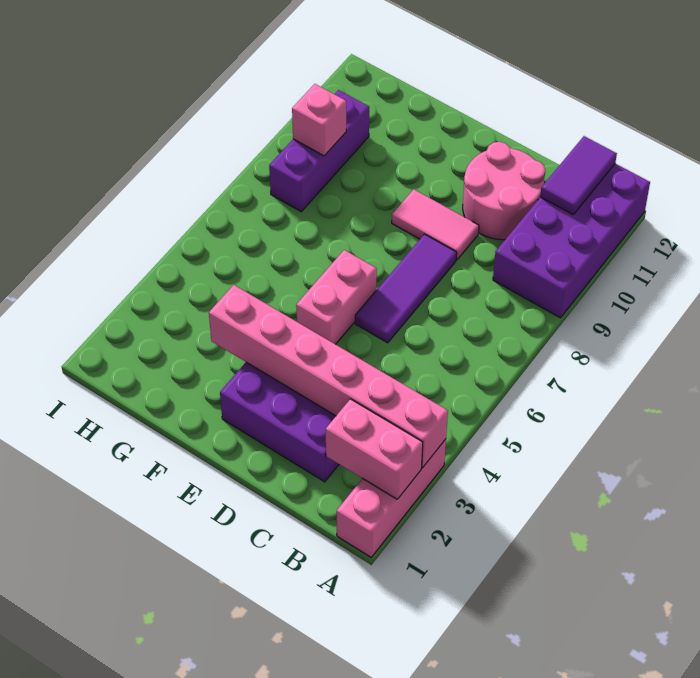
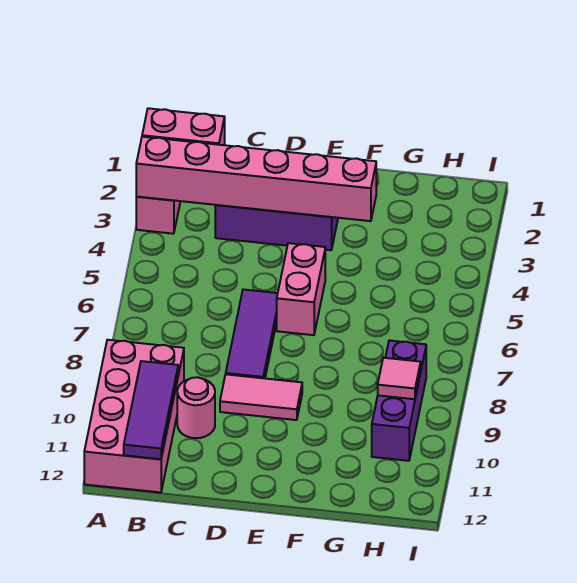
purple brick A9:B12 level 1 -> pink brick A9:B12 level 1
purple tile B11:B12 level 2 -> purple tile B10:B12 level 2
pink round brick C10:D11 level 1 -> pink round brick C10 level 1
pink brick H9 level 2 -> pink tile H9 level 2

